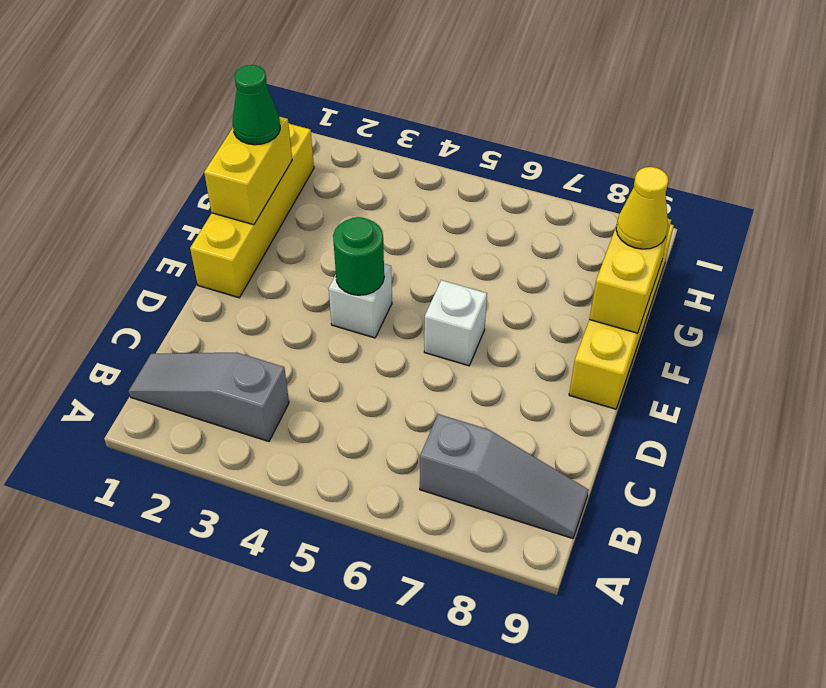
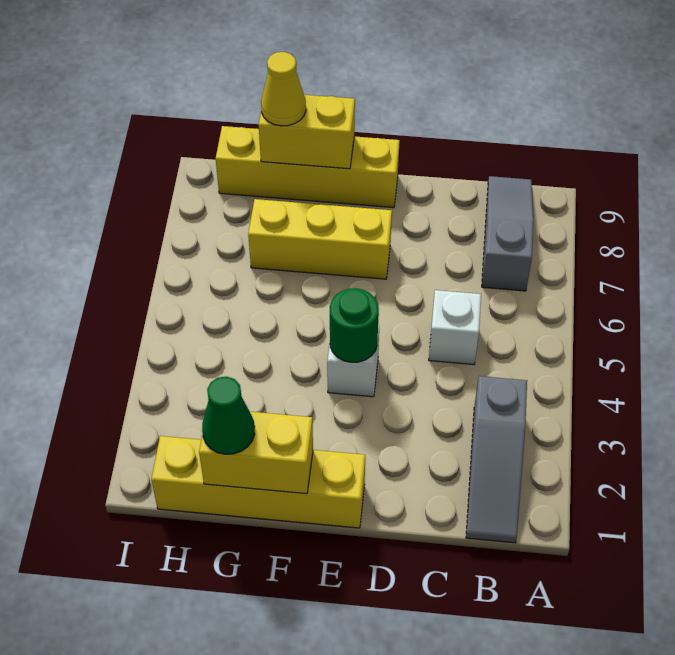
white brick E6 level 1 -> white brick C5 level 1
none -> yellow brick E7:G7 level 1

